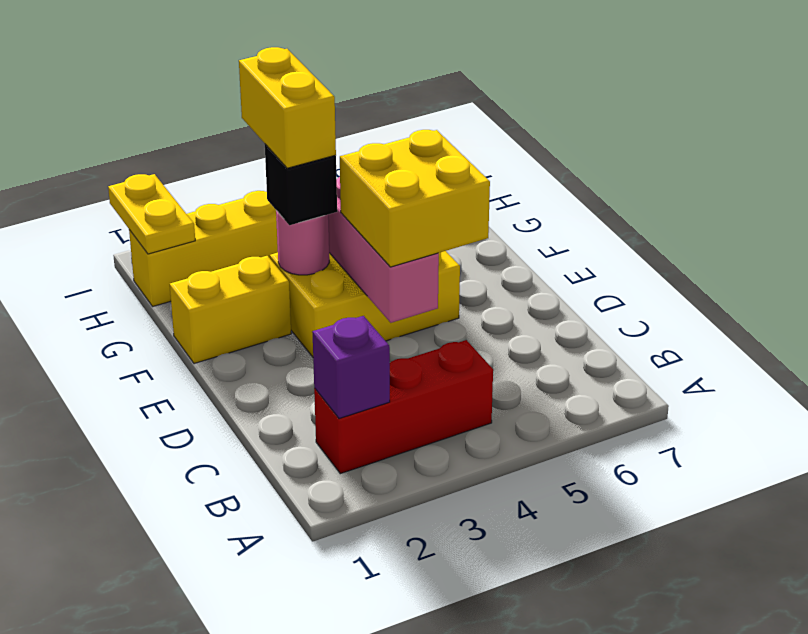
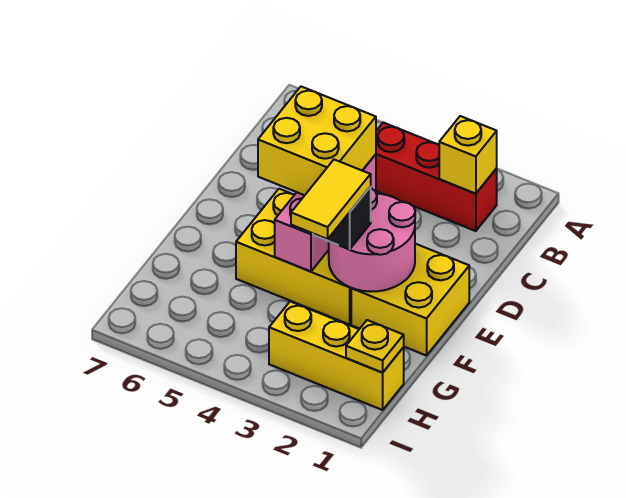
purple brick B2 level 2 -> yellow brick B2 level 2
yellow brick F1:F2 level 1 -> yellow brick E1:F2 level 1
pink round brick F3 level 2 -> pink round brick E2:F3 level 2
yellow brick F3:G3 level 4 -> yellow tile F3:G3 level 4
yellow plate H1:I1 level 2 -> yellow plate H1 level 2

